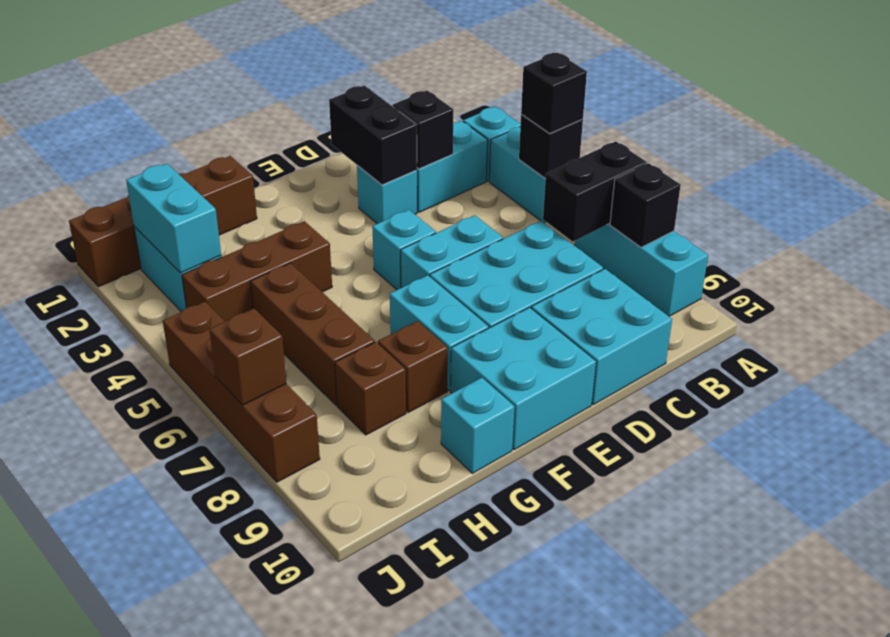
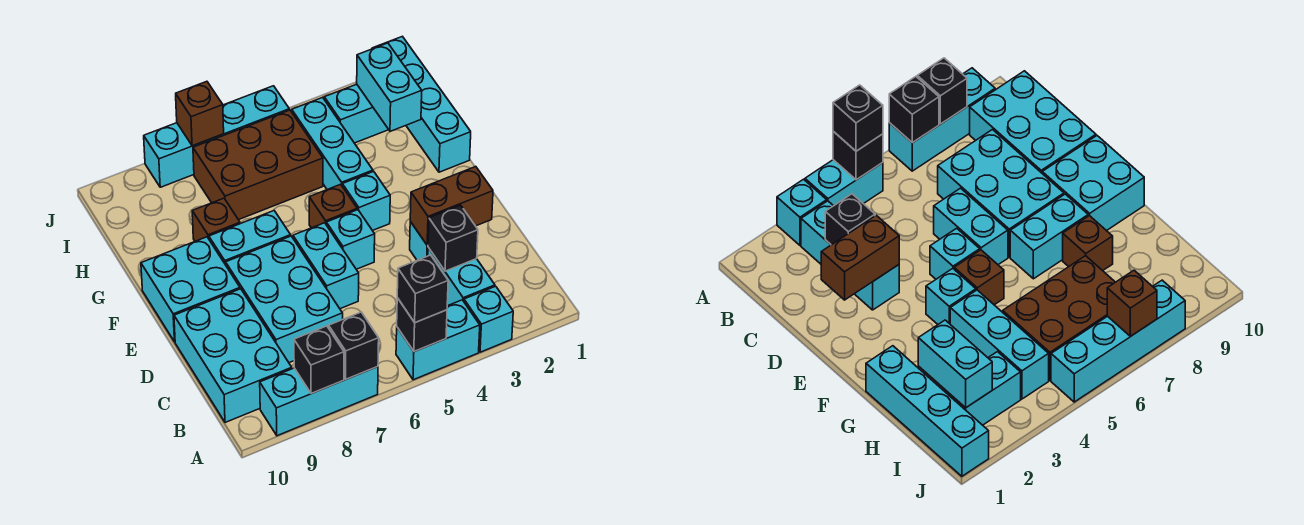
black brick A7:B7 level 2 -> black brick A7 level 2
cyan brick C9:D10 level 1 -> cyan brick B9:D10 level 1
black brick D2:D3 level 2 -> brown brick D2:D3 level 2
brown brick G1:J1 level 1 -> cyan brick G1:J1 level 1
brown brick G4:I4 level 1 -> cyan brick G4:I4 level 1
cyan brick G10 level 1 -> cyan brick F4 level 1
brown brick H5:H7 level 1 -> brown brick H5:I7 level 1
brown brick H8 level 1 -> brown brick F5 level 1
cyan brick I2:I3 level 2 -> cyan brick H2:I2 level 2
brown brick J5:J8 level 1 -> cyan brick J5:J8 level 1

